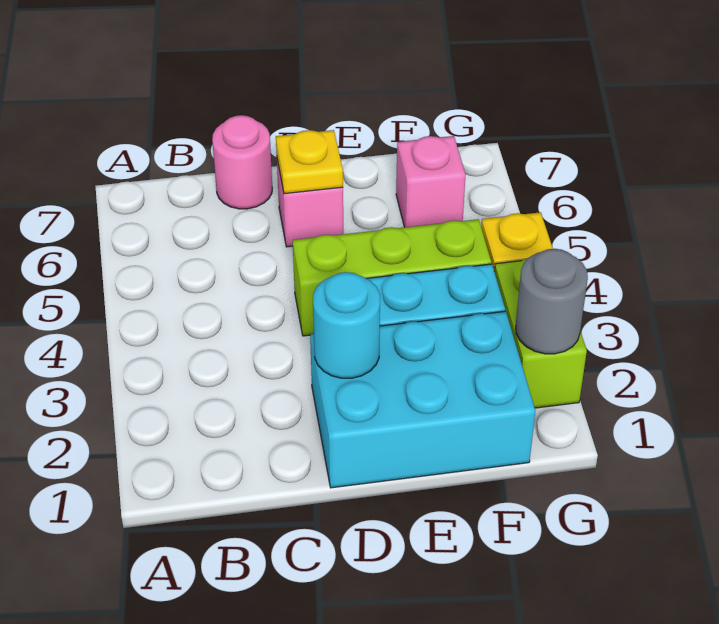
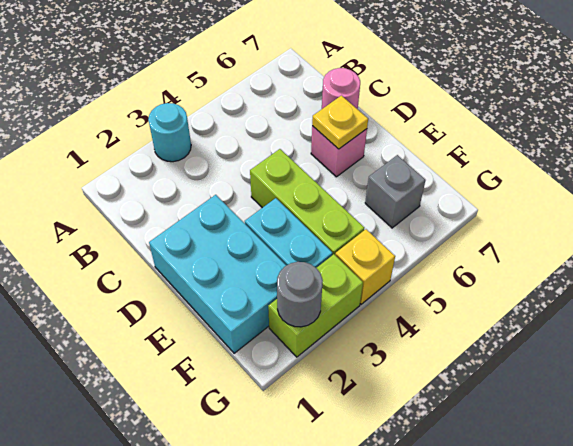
cyan round brick D2 level 2 -> cyan round brick A3 level 1
pink brick F6 level 1 -> grey brick F6 level 1

